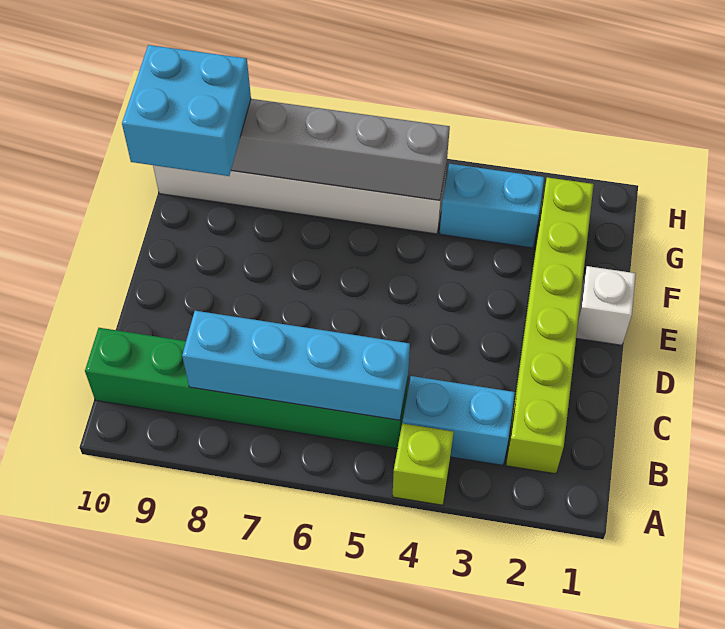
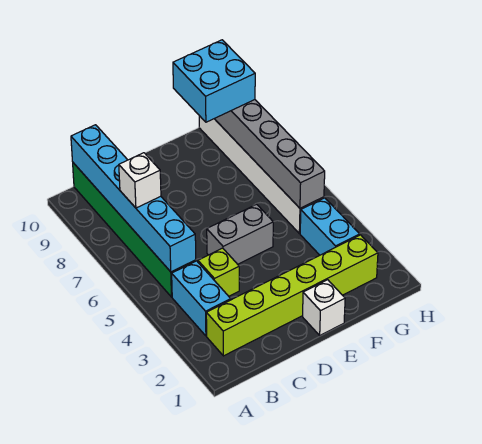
lime brick A4 level 1 -> lime brick C4 level 1
cyan brick B5:B8 level 2 -> cyan brick B5:B10 level 2
none -> white brick B7 level 3
none -> grey brick D5:E5 level 1

